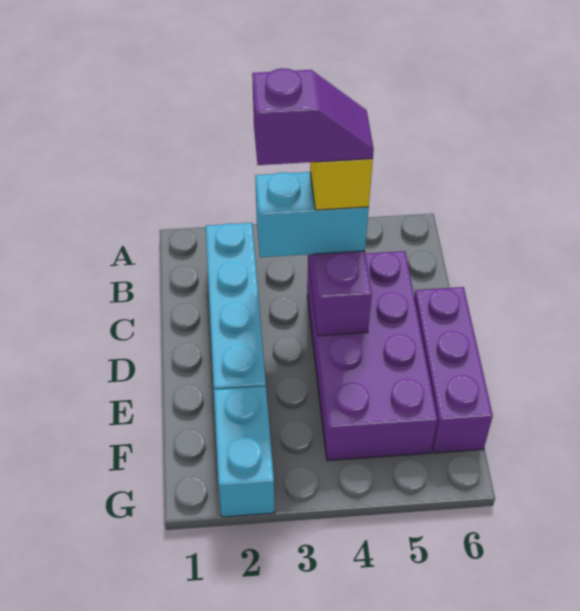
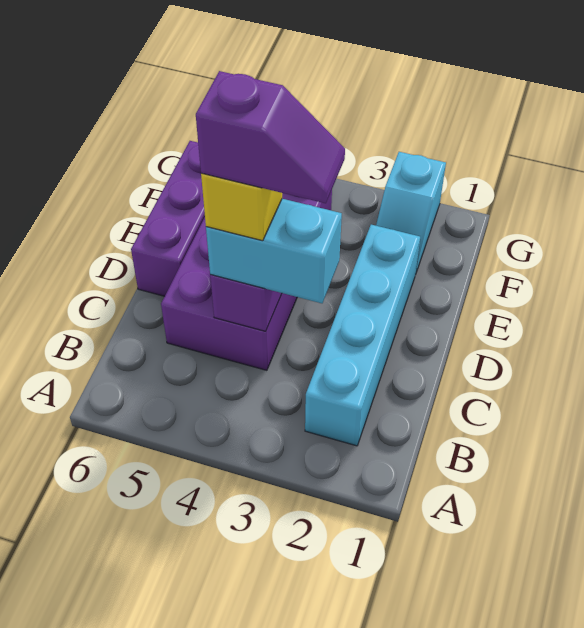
purple slope C3:C4 level 5 top 3 -> purple slope C3:C4 level 5 top 4
cyan brick F2:G2 level 1 -> cyan slope F2:G2 level 1 top G

